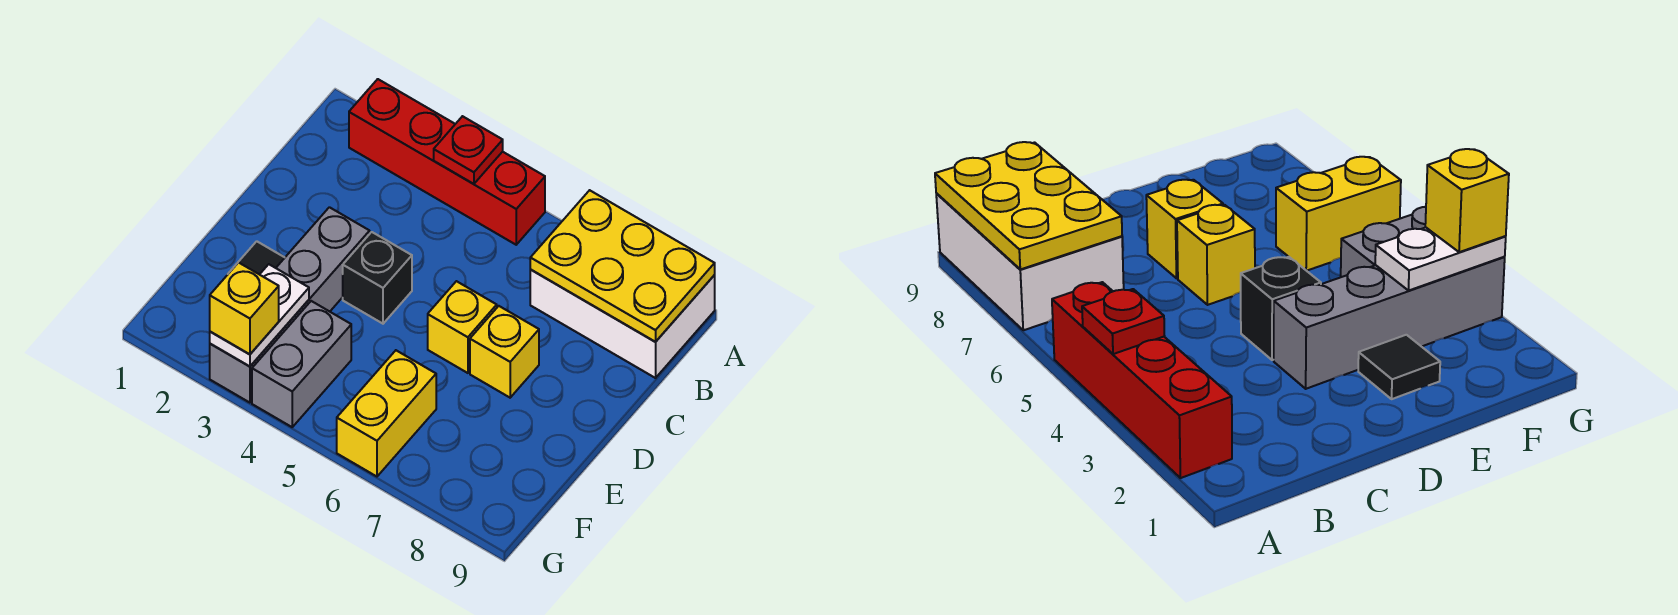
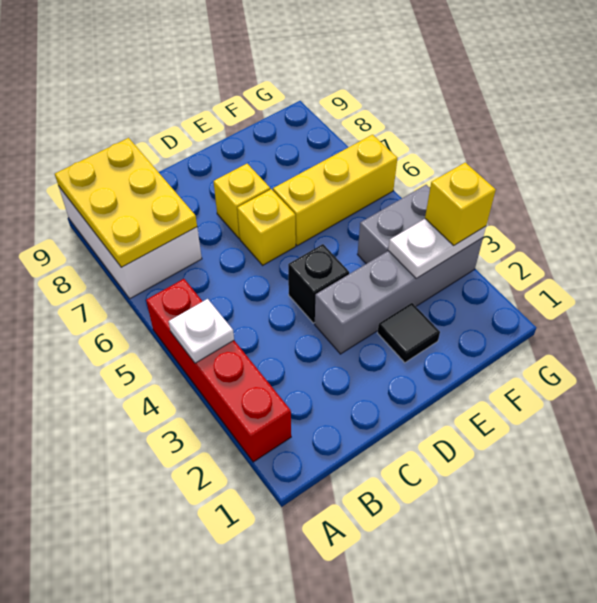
red plate A4 level 2 -> white plate A4 level 2
yellow brick F6:G6 level 1 -> yellow brick E6:G6 level 1

